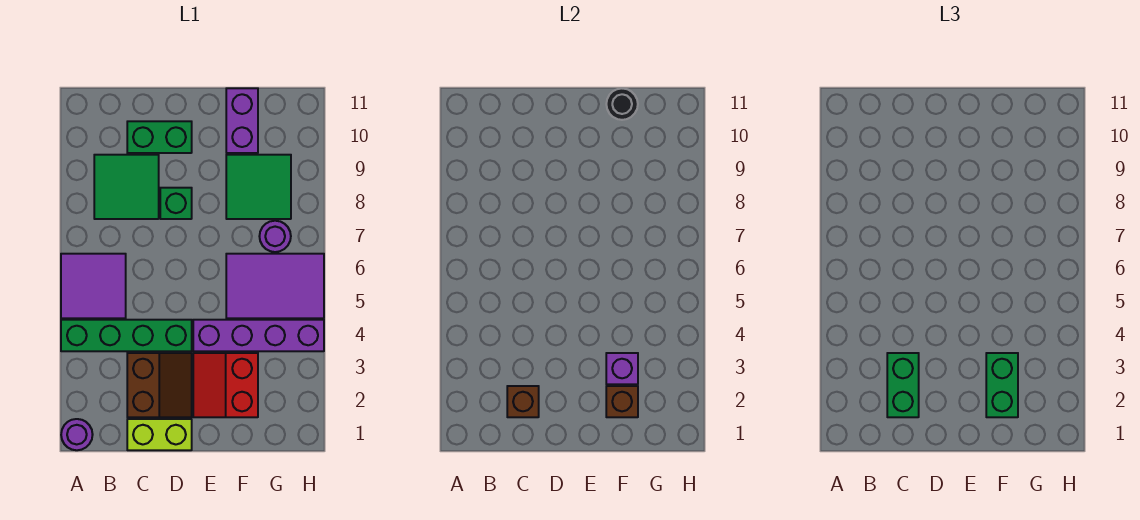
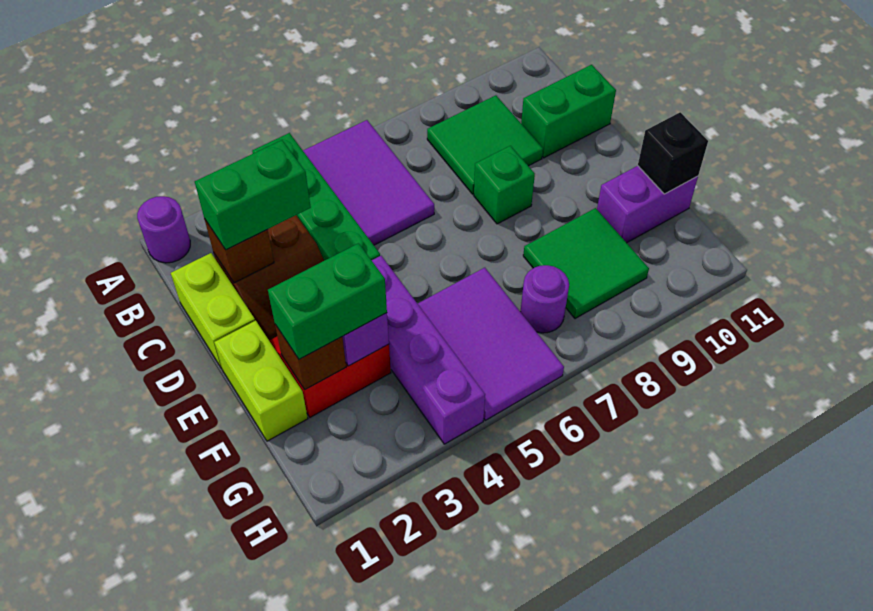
purple tile A5:B6 level 1 -> purple tile A5:C6 level 1
green brick C10:D10 level 1 -> green brick C10:C11 level 1
none -> lime brick E1:F1 level 1
black round brick F11 level 2 -> black brick F11 level 2

